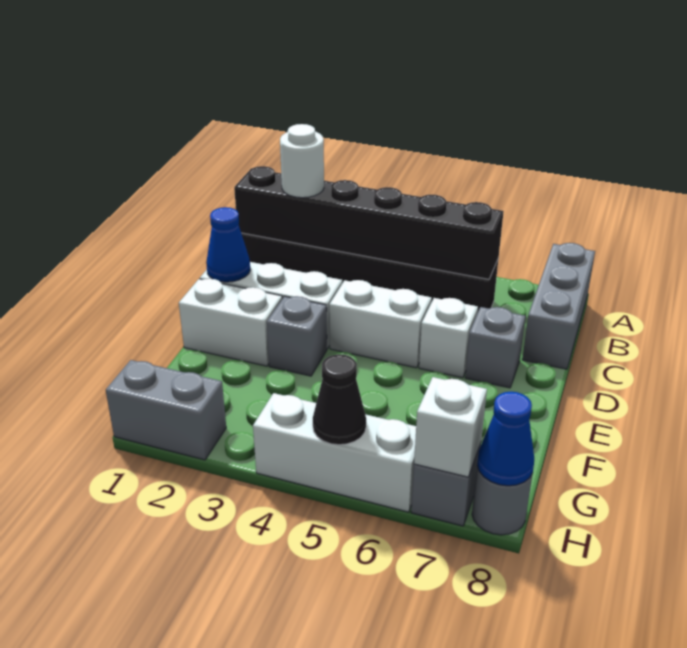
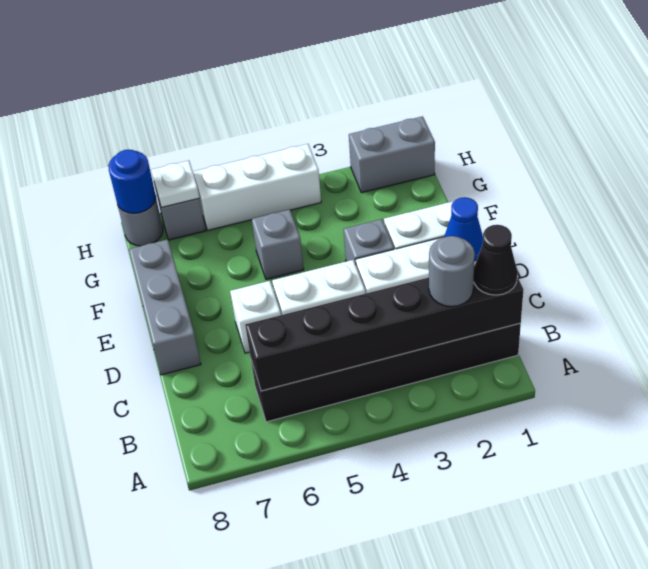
grey brick A8:C8 level 1 -> grey brick D8:F8 level 1
white round brick B2 level 3 -> grey round brick B2 level 3
grey brick D7 level 1 -> grey brick F5 level 1
black cone H5 level 2 -> black cone B1 level 3
white brick H7 level 2 -> white plate H7 level 2
blue cone H8 level 2 -> blue round brick H8 level 2

